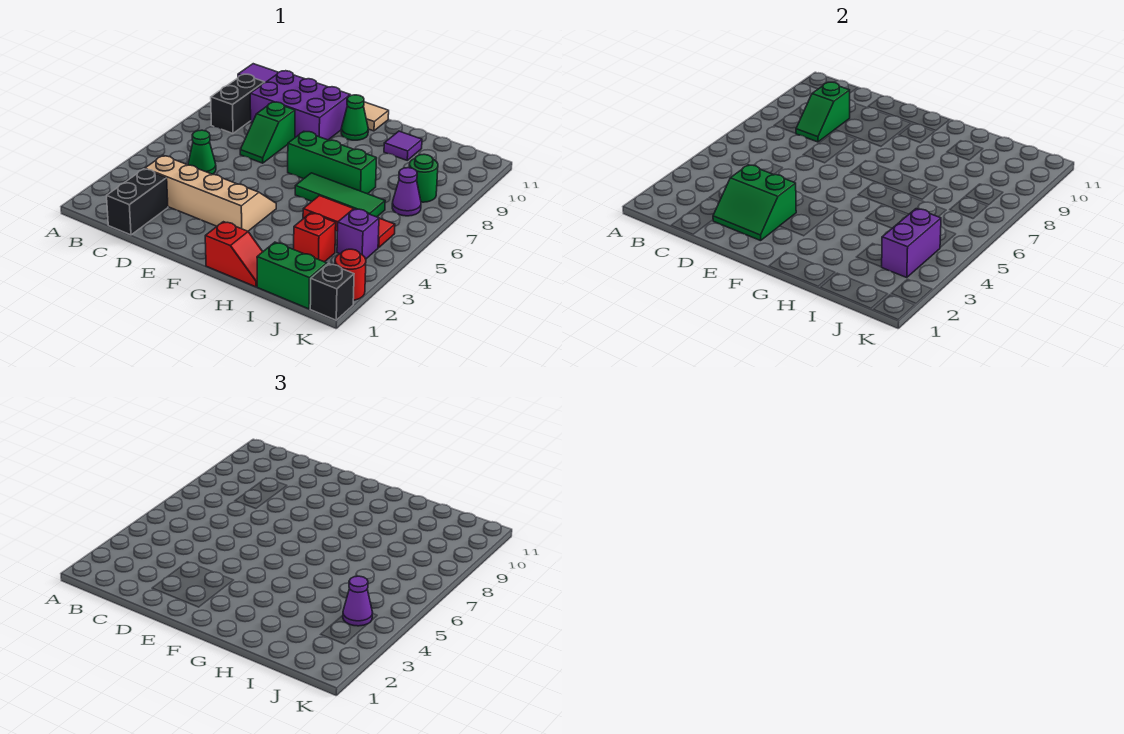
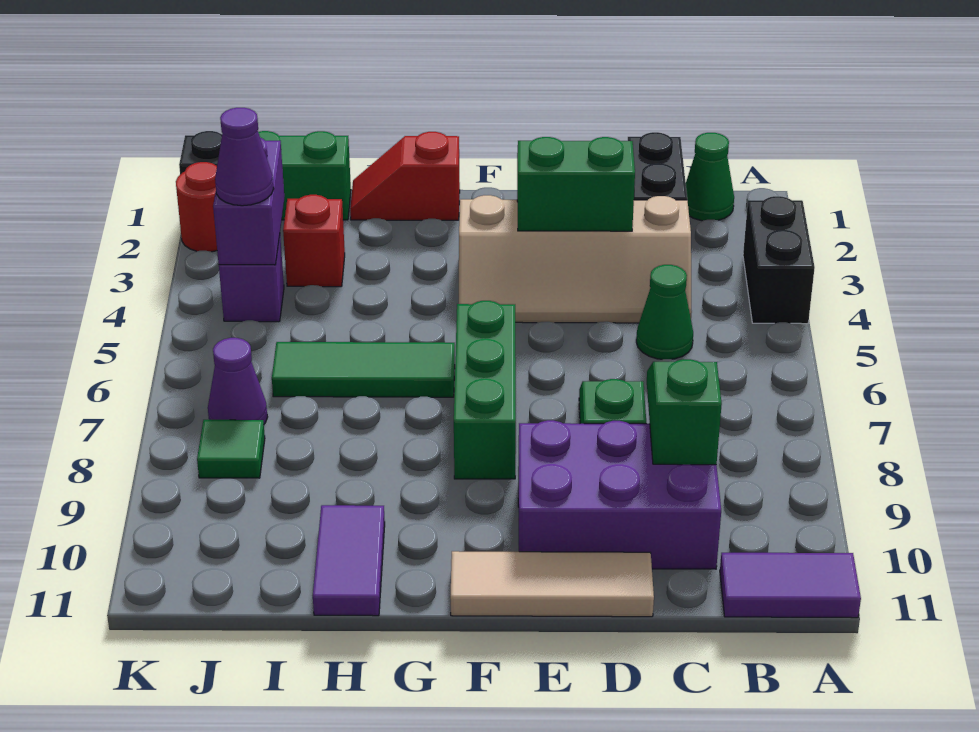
black brick B8:B9 level 1 -> black brick A3:A4 level 1
green brick F7:H7 level 1 -> green brick F6:F8 level 1
green cone F10 level 1 -> green cone B1 level 1
red tile H5:J5 level 1 -> none
purple tile H10 level 1 -> purple tile H10:H11 level 1
green round brick J8 level 1 -> green tile J8 level 1

